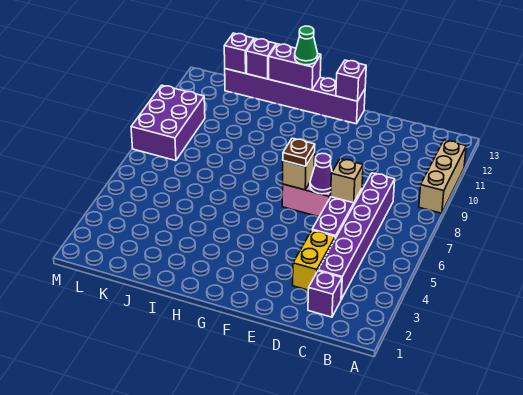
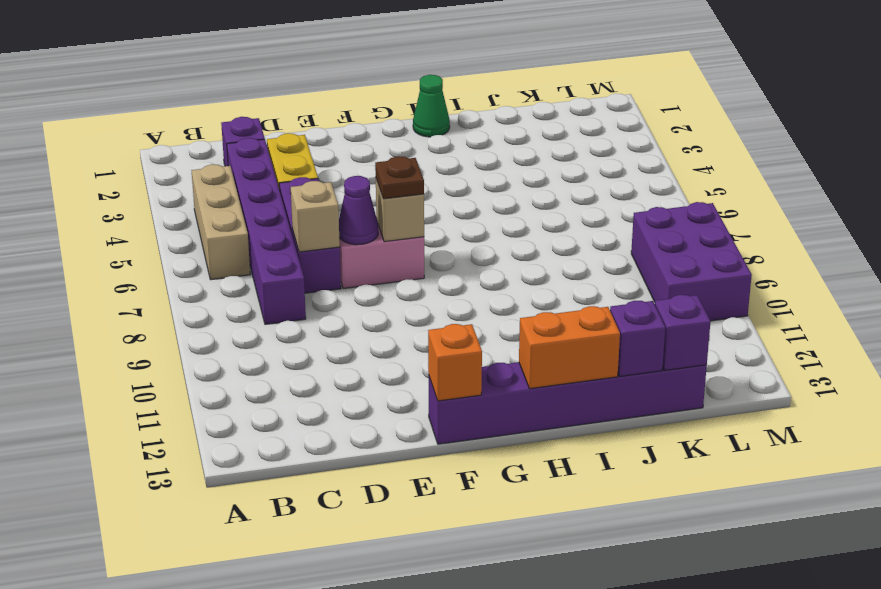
tan brick A9:A11 level 1 -> tan brick B4:B6 level 1
purple brick F13 level 2 -> orange brick F13 level 2
purple brick H13:I13 level 2 -> orange brick H13:I13 level 2
green cone H13 level 3 -> green cone H1 level 1

